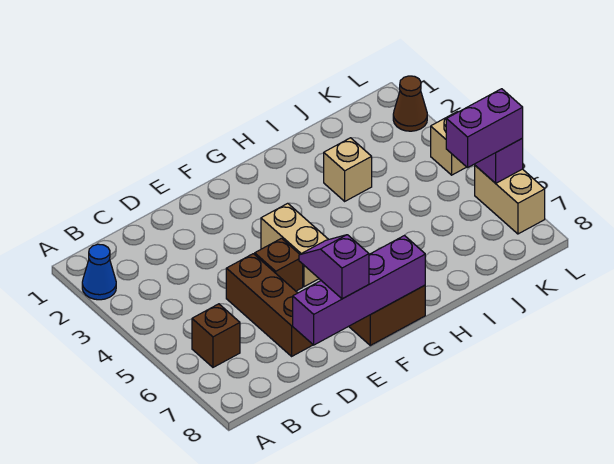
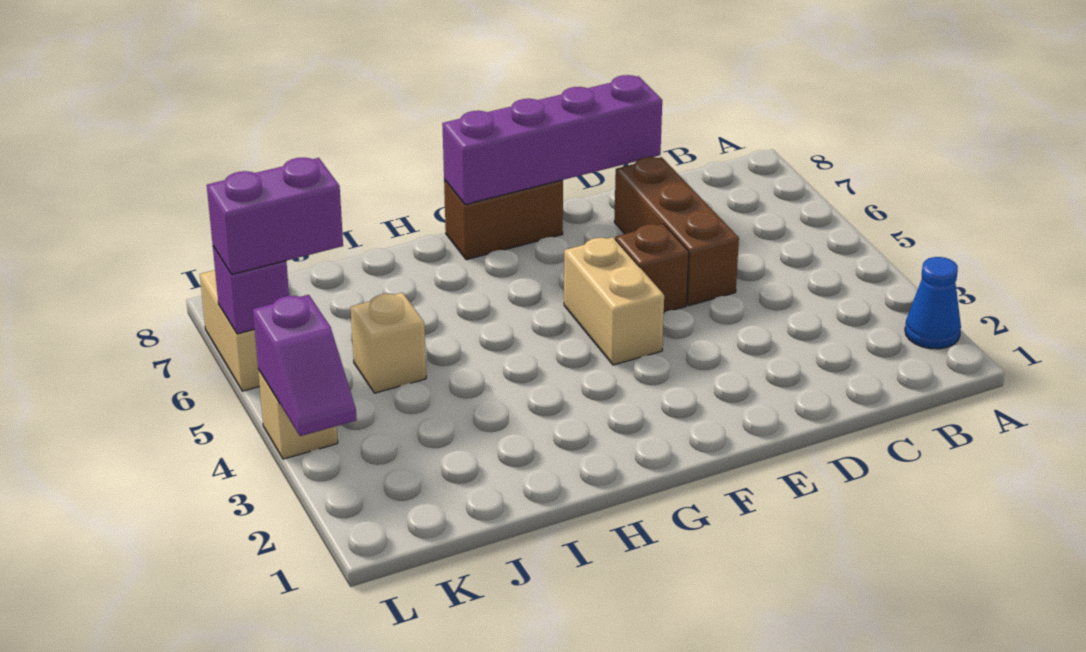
brown brick B6 level 1 -> none
purple slope E7:E8 level 3 top 8 -> purple slope L3:L4 level 2 top 4
tan brick I3 level 1 -> tan brick J5 level 1
brown cone L2 level 1 -> none

